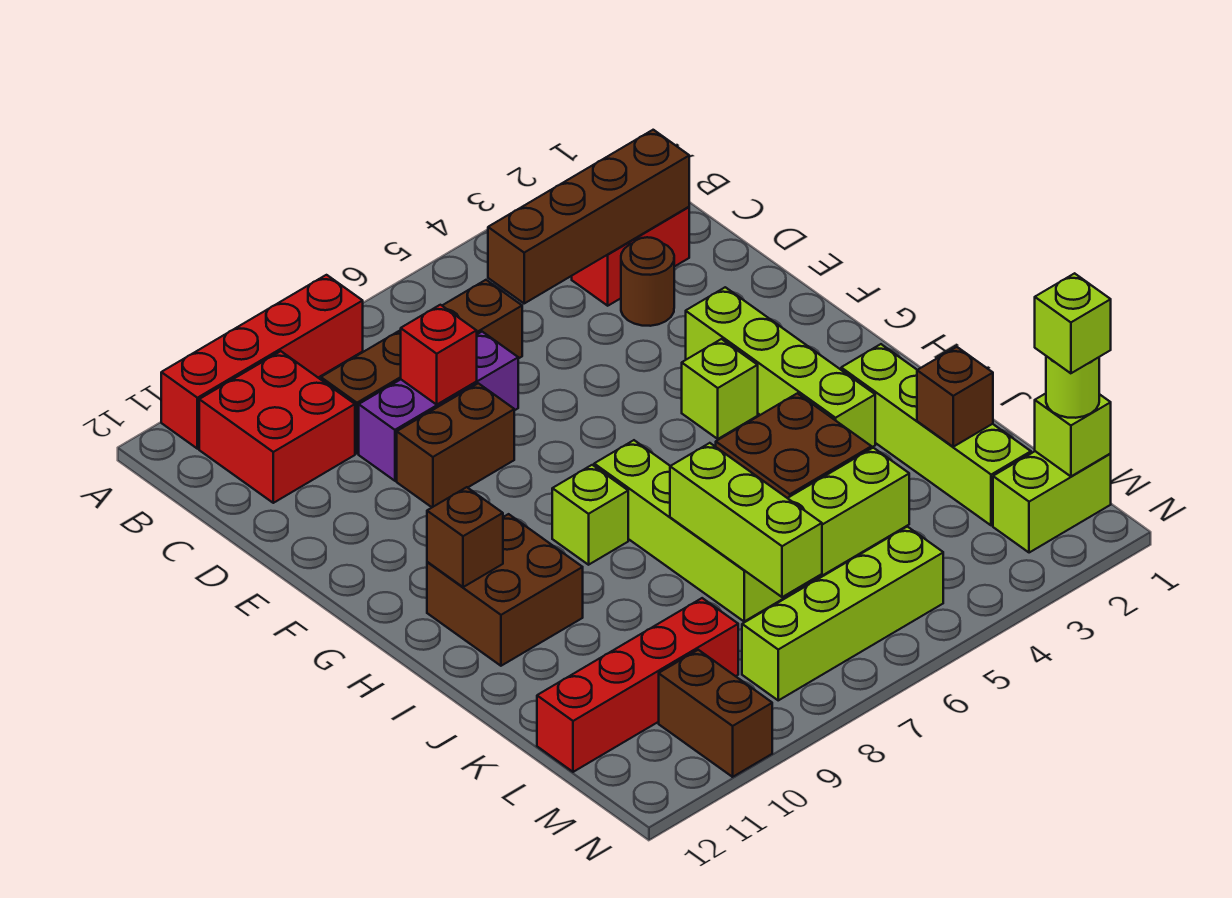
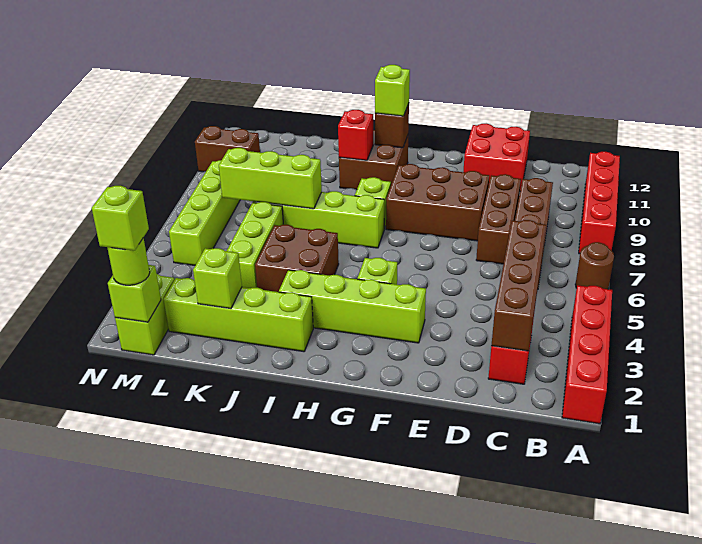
red brick B10:C11 level 1 -> red brick D11:E12 level 1
brown round brick D3 level 1 -> brown round brick A6 level 1
purple brick D7:D9 level 1 -> brown brick D7:D9 level 1
red brick D8 level 2 -> red brick I10 level 2
brown brick E8:E9 level 1 -> brown brick E8:G9 level 1
none -> lime brick H11 level 3
brown brick K2 level 2 -> lime brick K2 level 2
red brick L9:L12 level 1 -> red brick A1:A4 level 1

